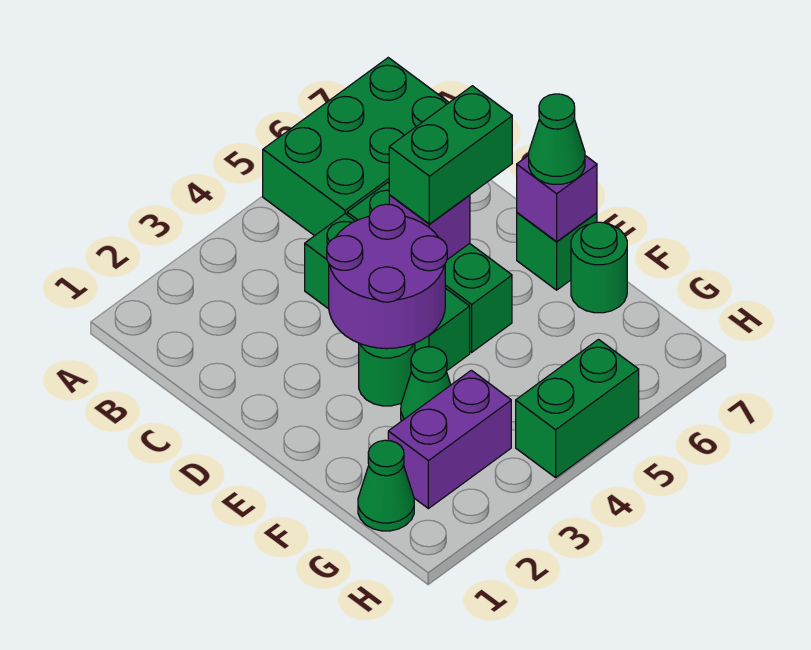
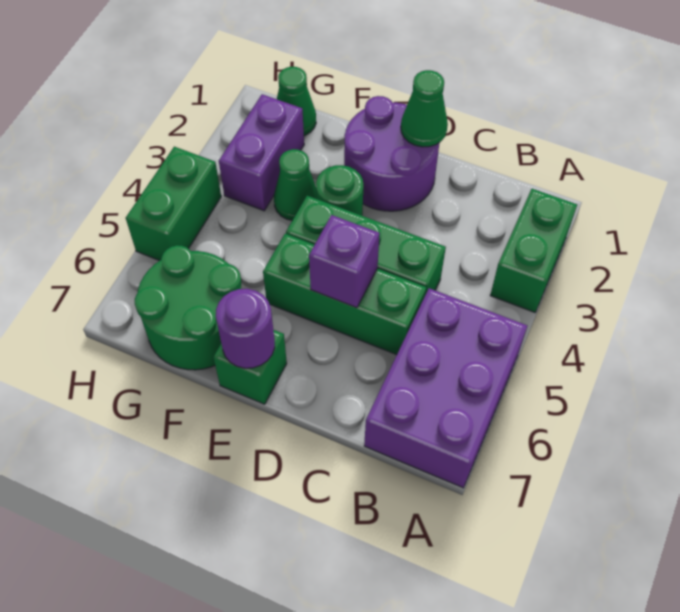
green brick A5:B7 level 1 -> purple brick A5:B7 level 1
purple round brick D3:E4 level 2 -> purple round brick D1:E2 level 1
green brick D5:D6 level 3 -> green brick A2:A3 level 1
purple brick E7 level 2 -> purple round brick E7 level 2
green cone E7 level 3 -> green cone D1 level 2
green round brick F7 level 1 -> green round brick F6:G7 level 1

